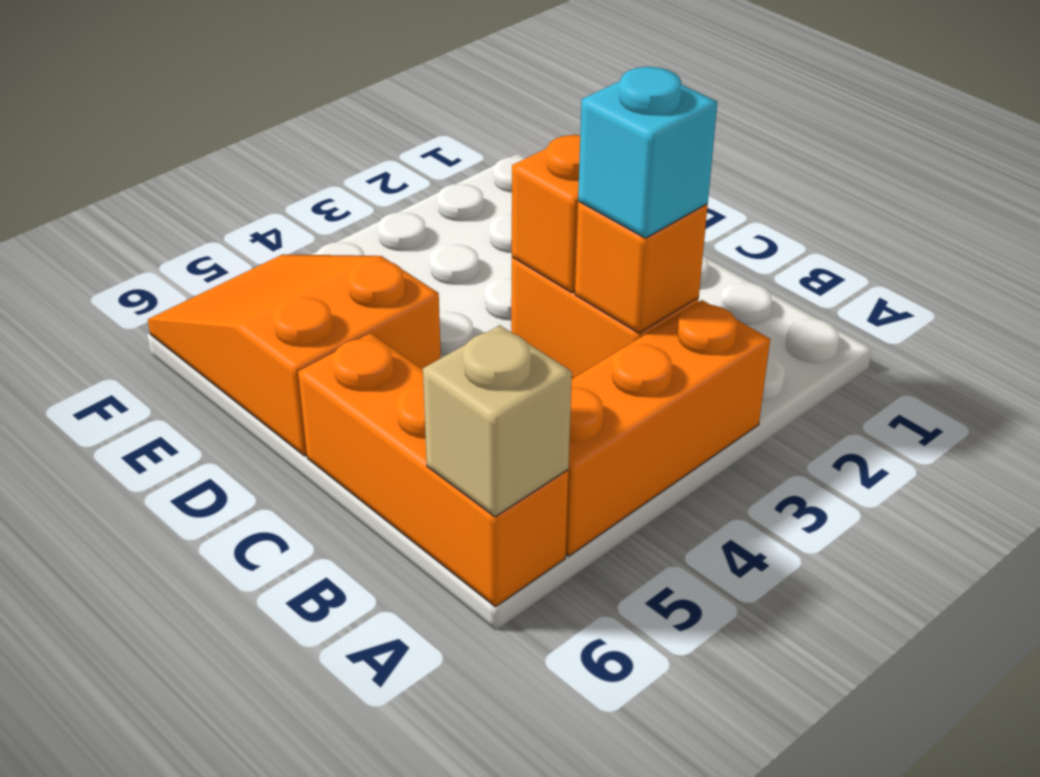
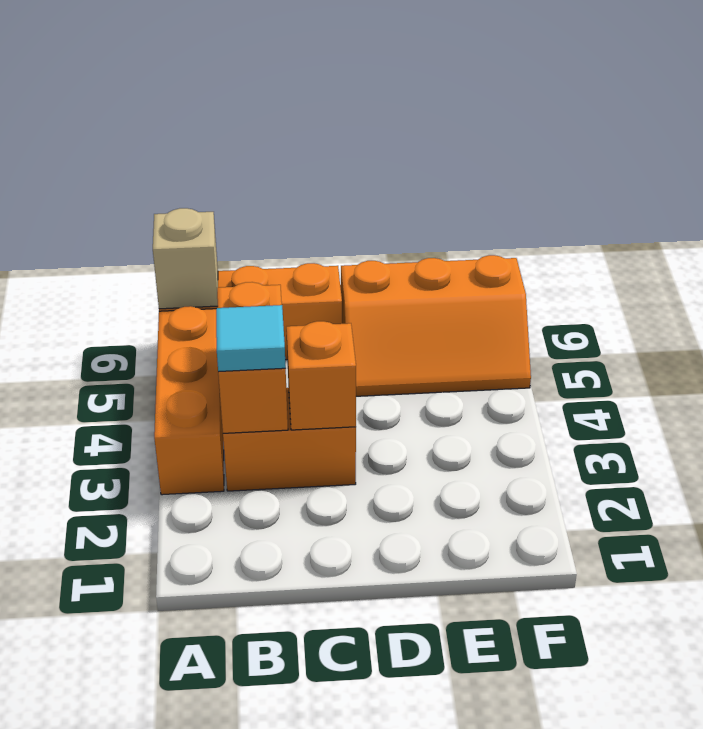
orange brick B3 level 2 -> orange brick B3:B4 level 2
cyan brick B3 level 3 -> cyan tile B3 level 3
orange slope D5:F6 level 1 top D -> orange slope D5:F6 level 1 top 6

